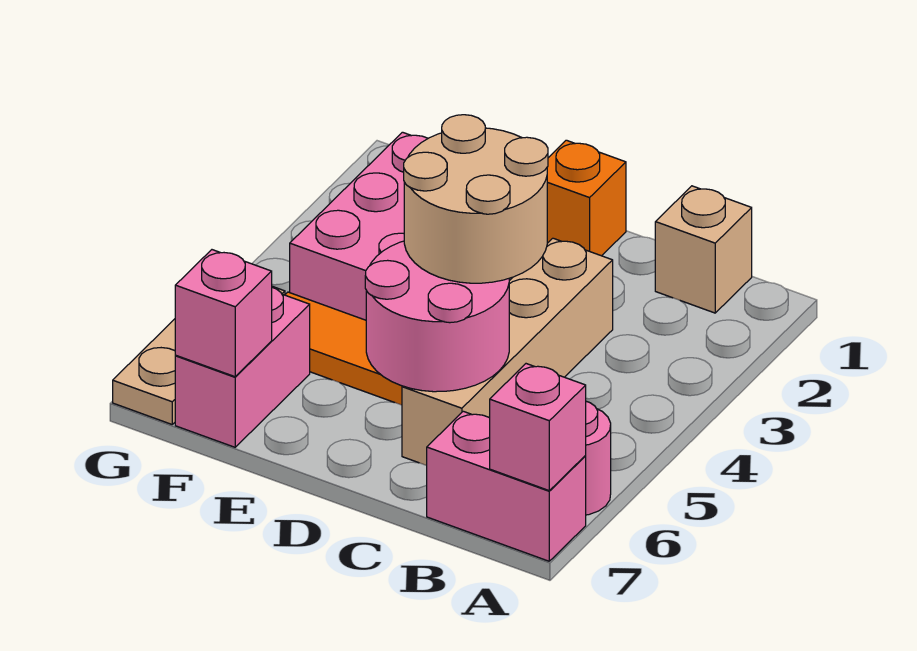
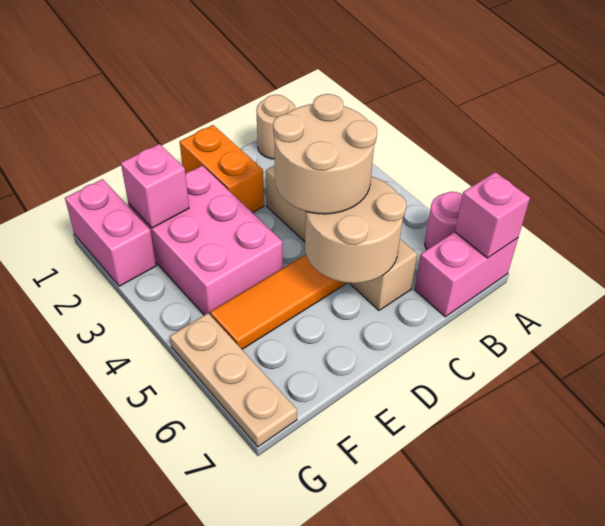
tan brick B1 level 1 -> tan round brick B1 level 1
pink round brick C5:D6 level 2 -> tan round brick C5:D6 level 2
orange brick D1 level 1 -> orange brick D1:D2 level 1
pink brick F6:F7 level 1 -> pink brick G1:G2 level 1
pink brick F7 level 2 -> pink brick F2 level 2

